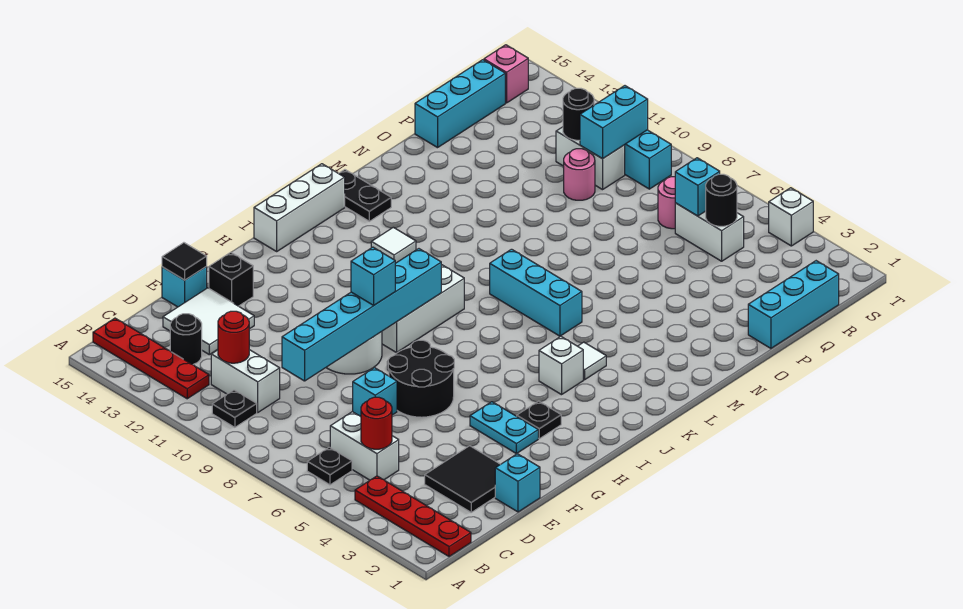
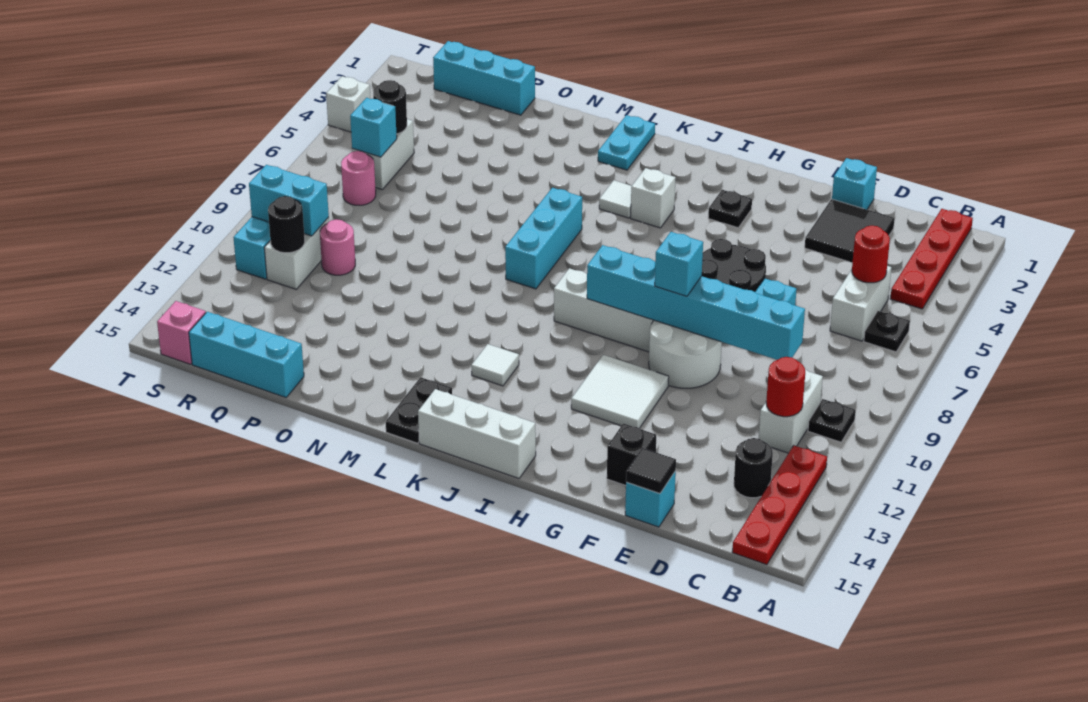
white tile D13:E14 level 1 -> white tile G11:H12 level 1
cyan plate G3:G4 level 1 -> cyan plate L1:L2 level 1

